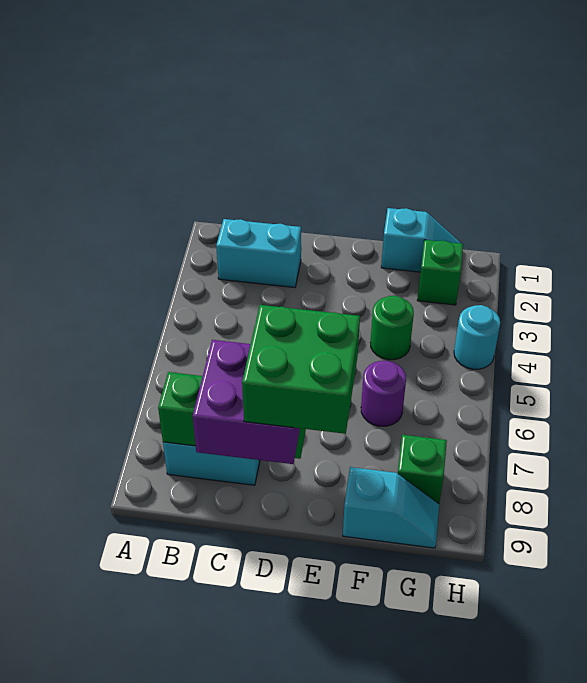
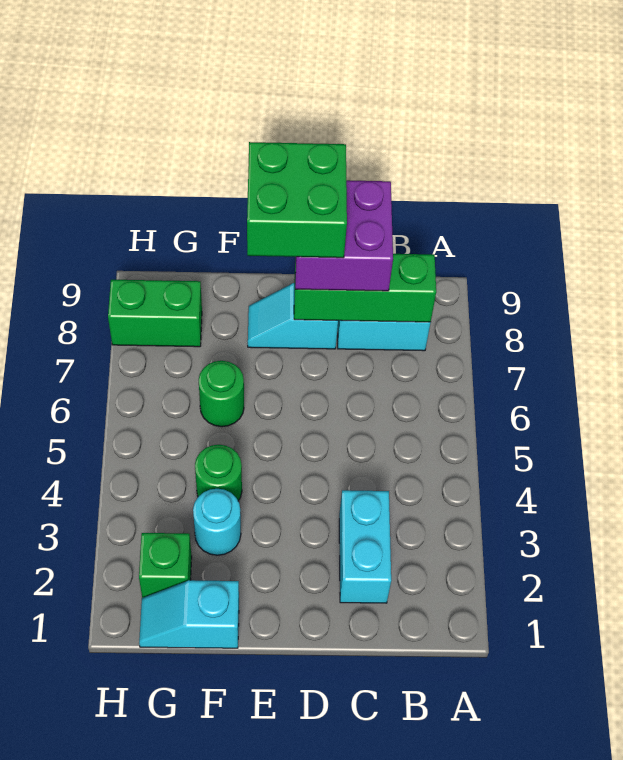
cyan brick B2:C2 level 1 -> cyan brick C2:C3 level 1
purple round brick F6 level 1 -> green round brick F6 level 1
cyan slope F9:G9 level 1 top F -> cyan slope D8:E8 level 1 top D
green brick G8 level 1 -> green brick G8:H8 level 1
cyan round brick H4 level 1 -> cyan round brick F3 level 1

